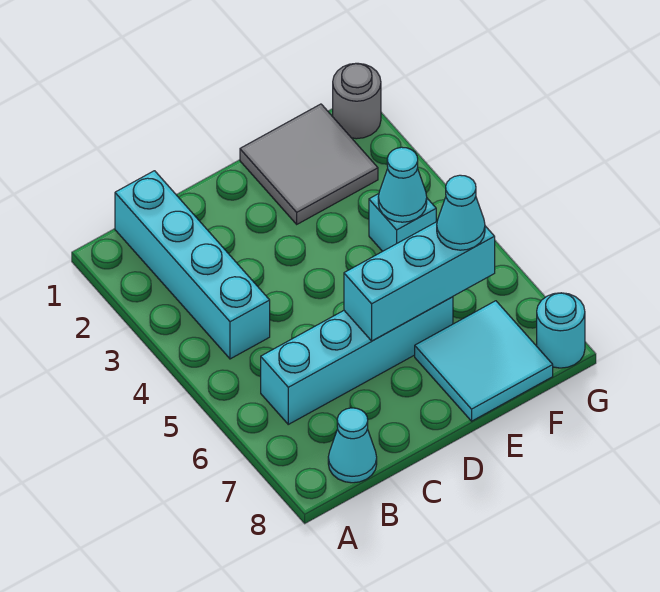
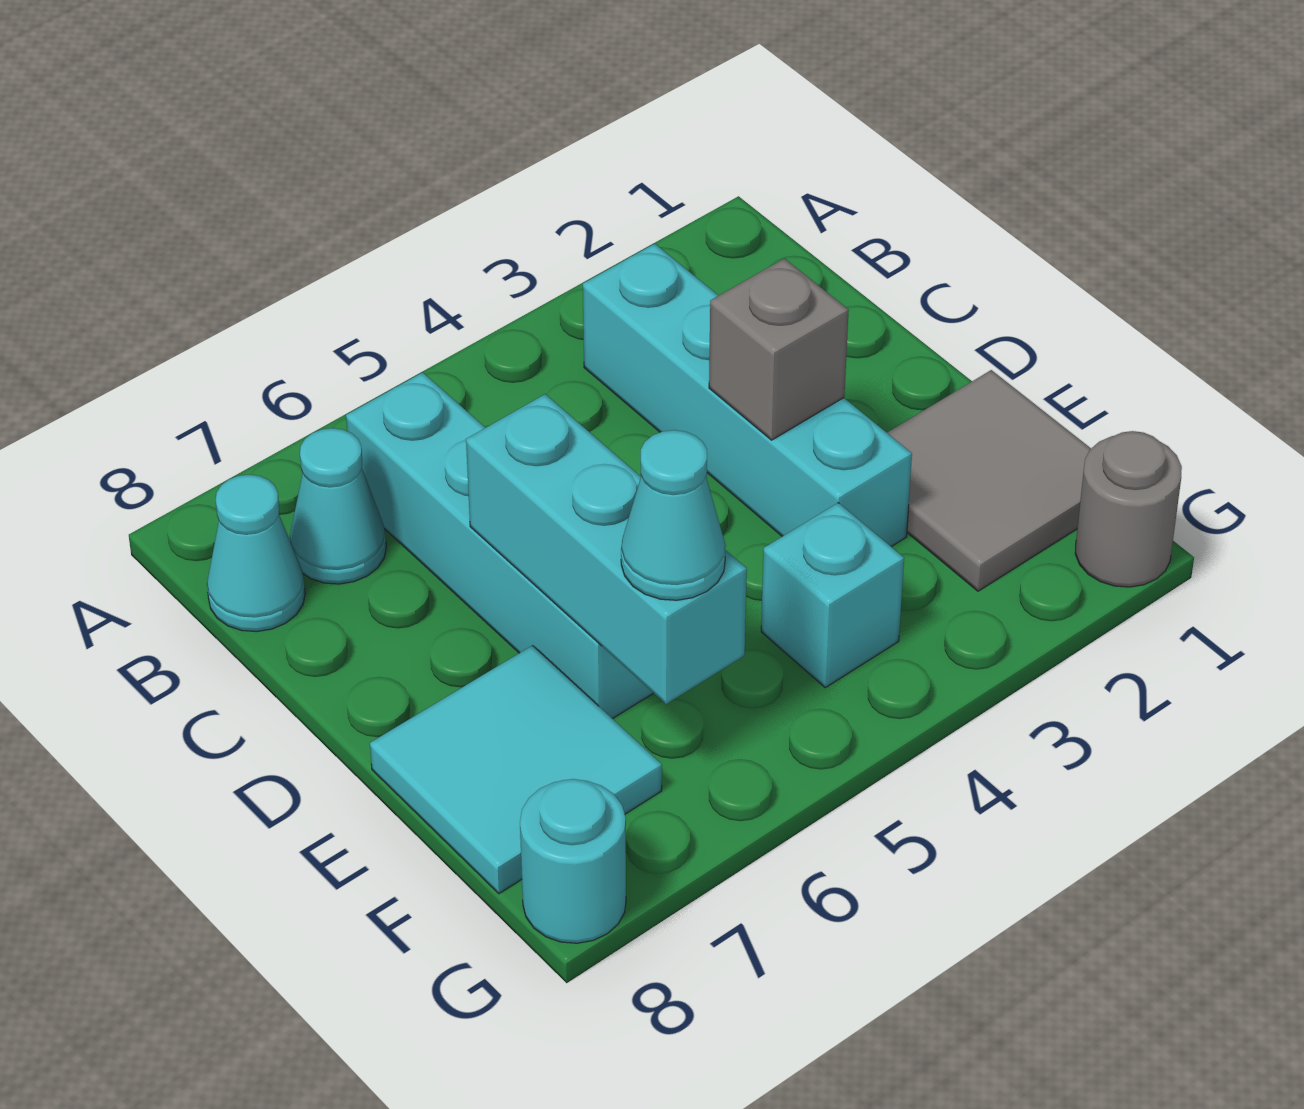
cyan brick B1:B4 level 1 -> cyan brick B3:E3 level 1
none -> grey brick D3 level 2
cyan cone F4 level 2 -> cyan cone B7 level 1

